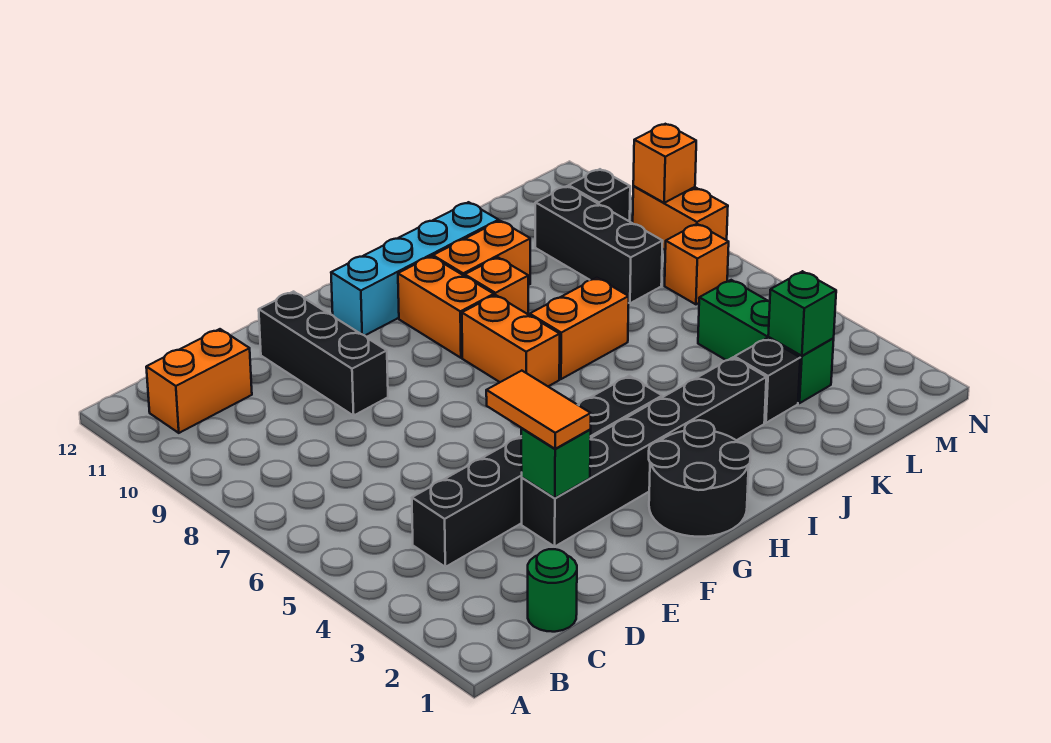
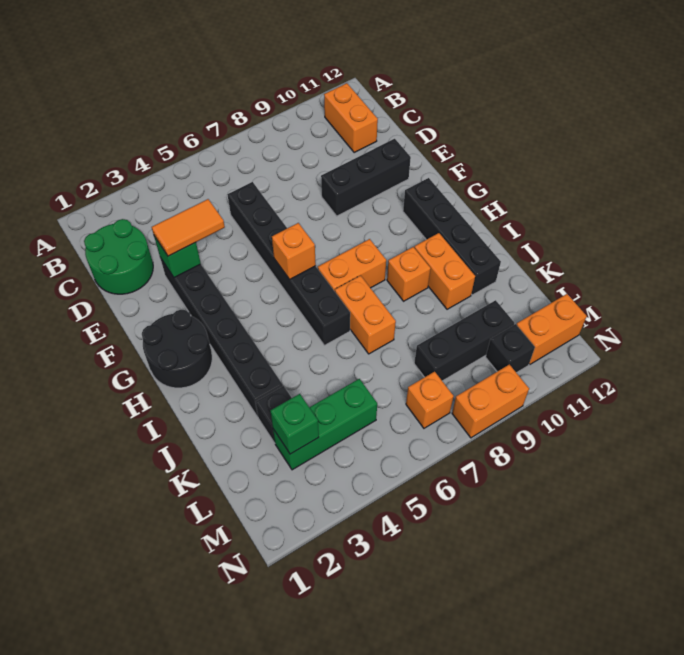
green round brick C1 level 1 -> green round brick C1:D2 level 1
black brick C4:H4 level 1 -> black brick D6:I6 level 1
cyan brick G11:J11 level 1 -> black brick G11:J11 level 1
orange brick H9:H10 level 1 -> orange brick M11:M12 level 1
orange brick N9 level 2 -> orange brick G6 level 2

